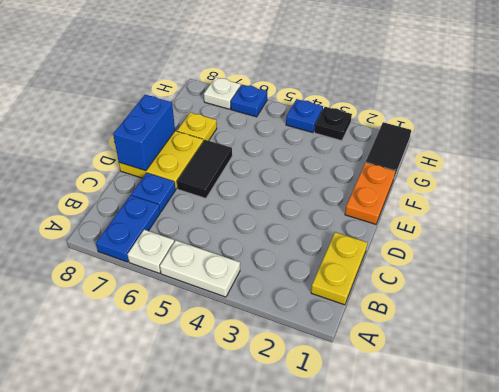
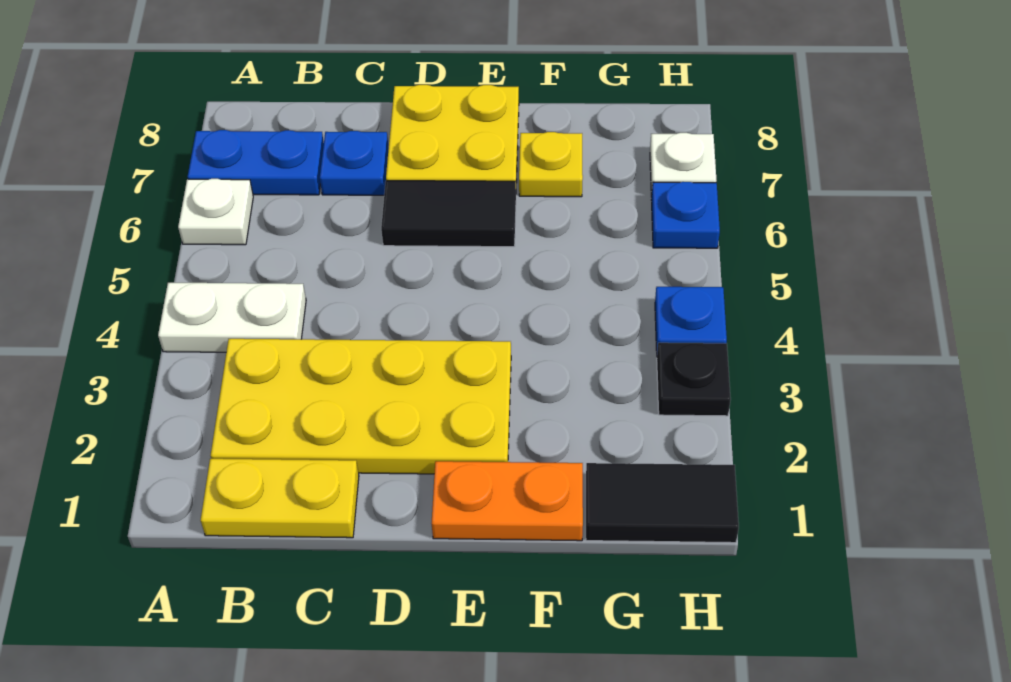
white plate A4:A5 level 1 -> white plate A4:B4 level 1
none -> yellow plate B2:E3 level 1
blue brick D8:E8 level 2 -> none

